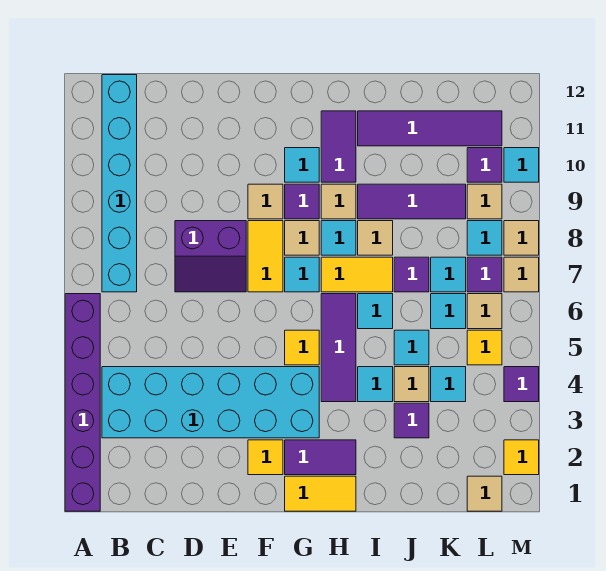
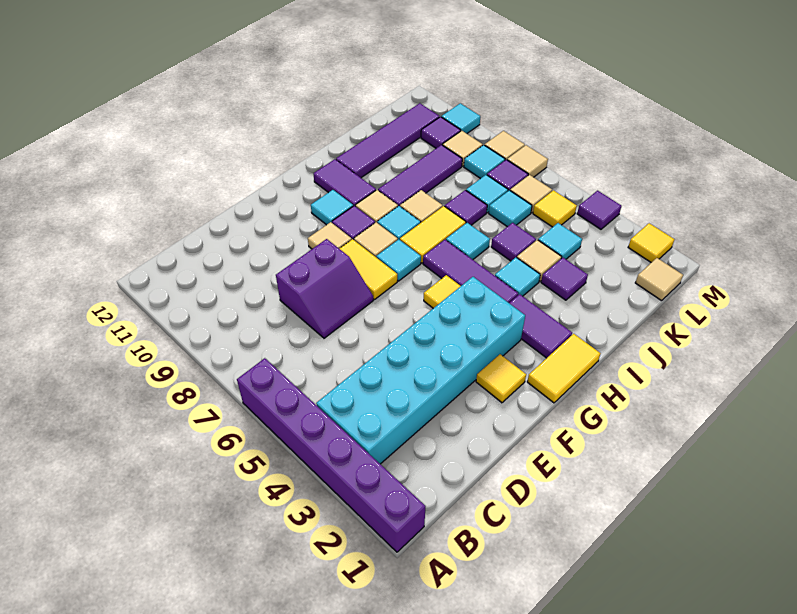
cyan brick B7:B12 level 1 -> none
purple tile G2:H2 level 1 -> purple tile H2:H3 level 1
cyan tile J5 level 1 -> purple tile J5 level 1

